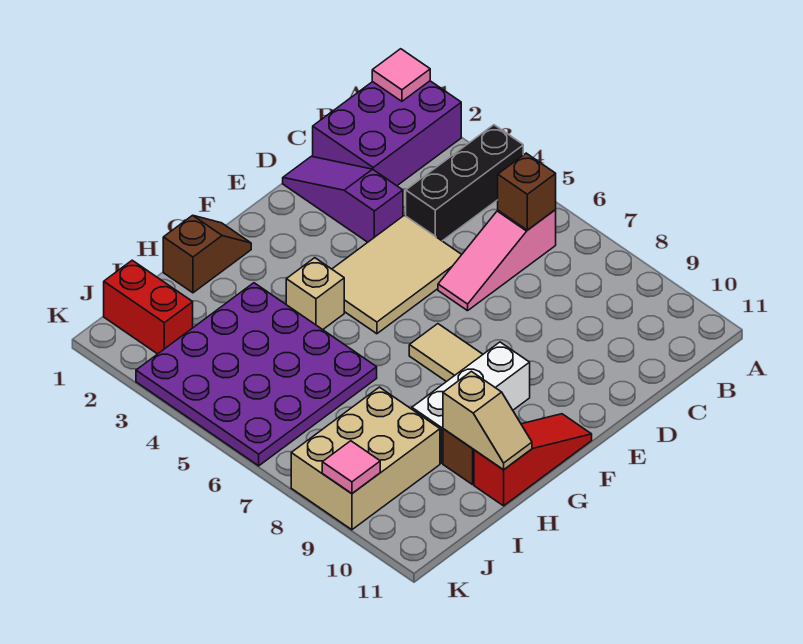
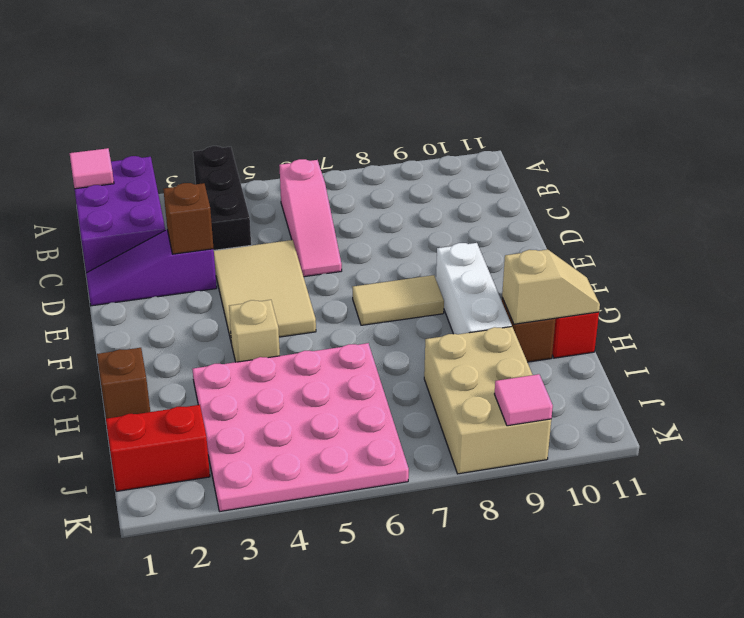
brown brick B6 level 2 -> brown brick D3 level 2
purple plate H3:K6 level 1 -> pink plate H3:K6 level 1

